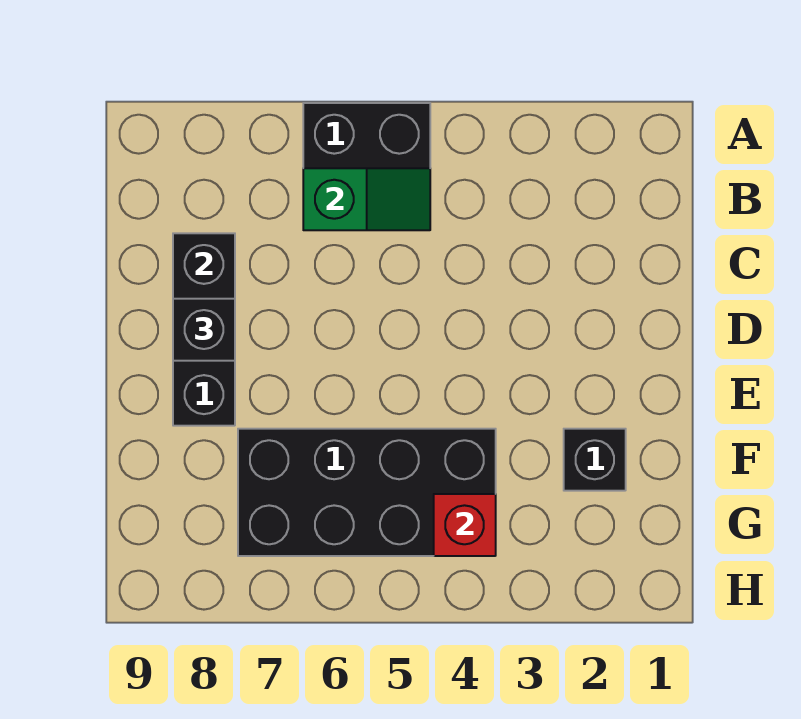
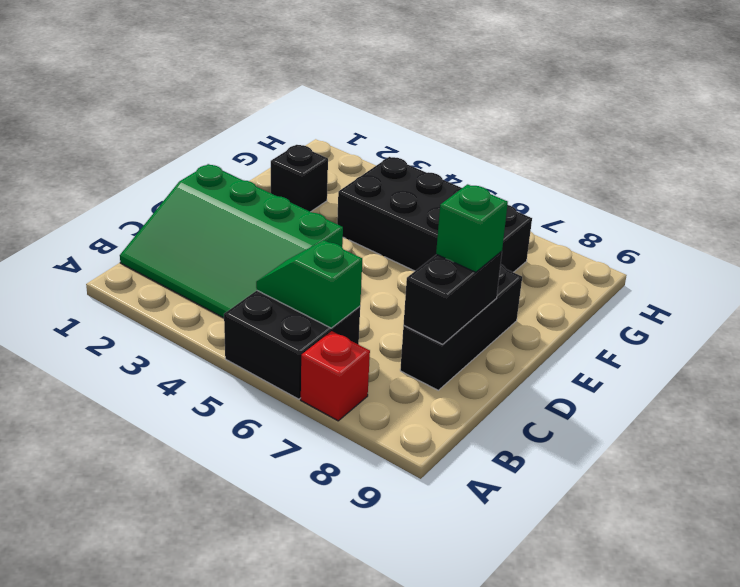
none -> green slope B1:D4 level 1 top D
black brick D8 level 3 -> green brick D8 level 3
red brick G4 level 2 -> red brick A7 level 1

